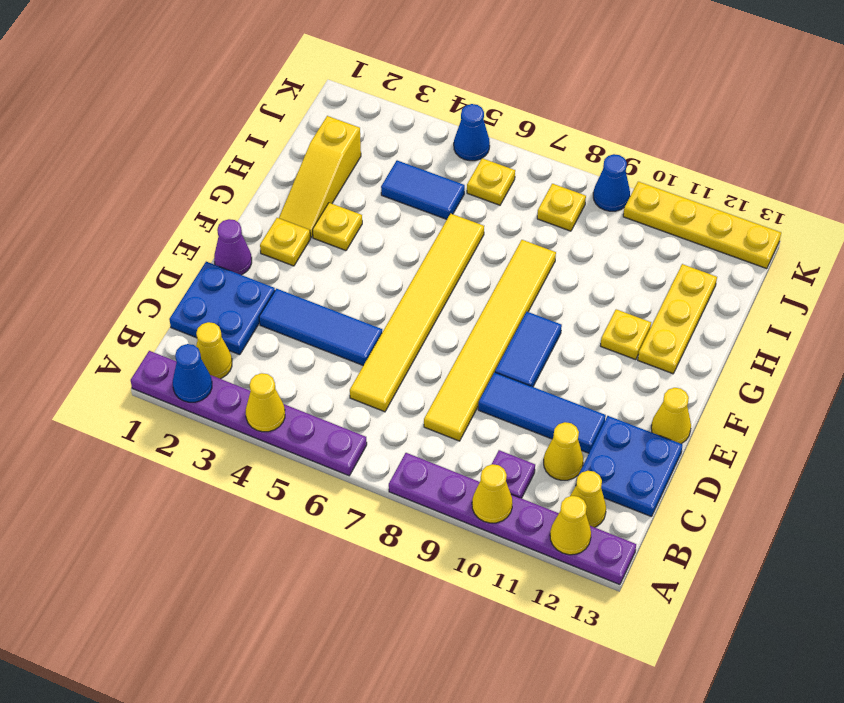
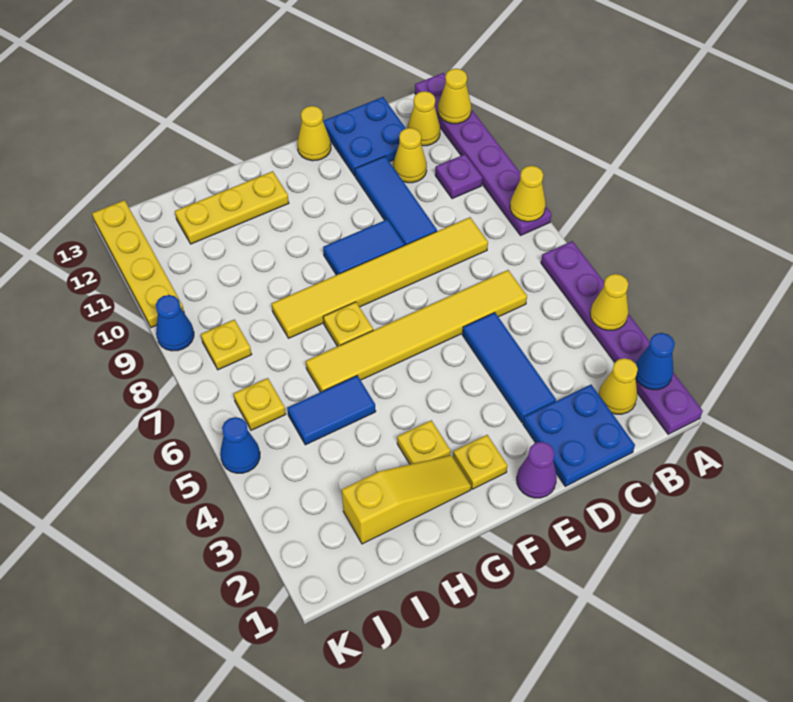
yellow cone A10 level 2 -> yellow cone A8 level 2
yellow plate G11 level 1 -> yellow plate G7 level 1
blue tile I4:I5 level 1 -> blue tile H5:I5 level 1

